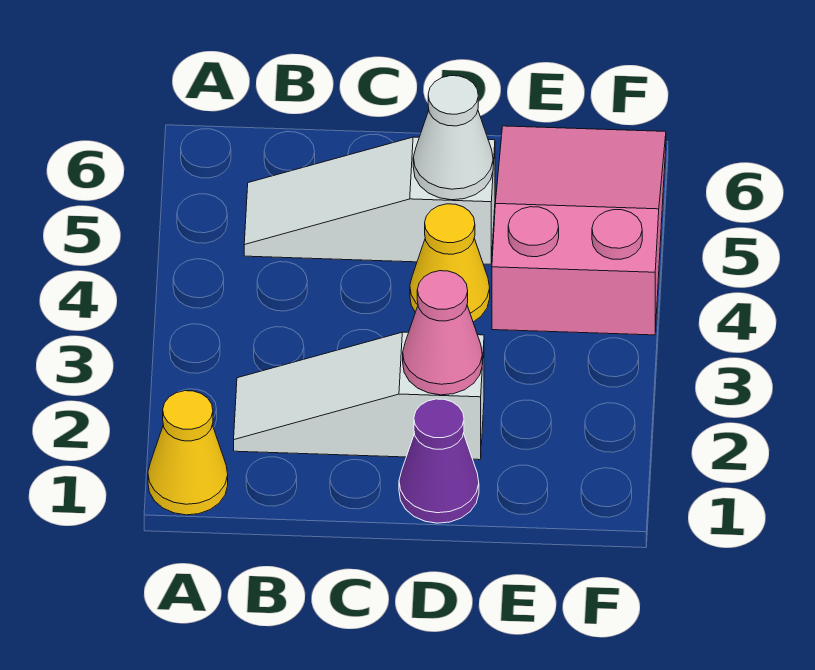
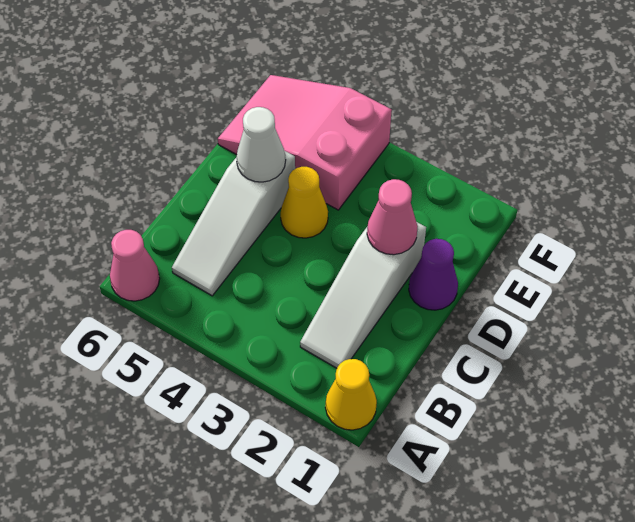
none -> pink cone A6 level 1

